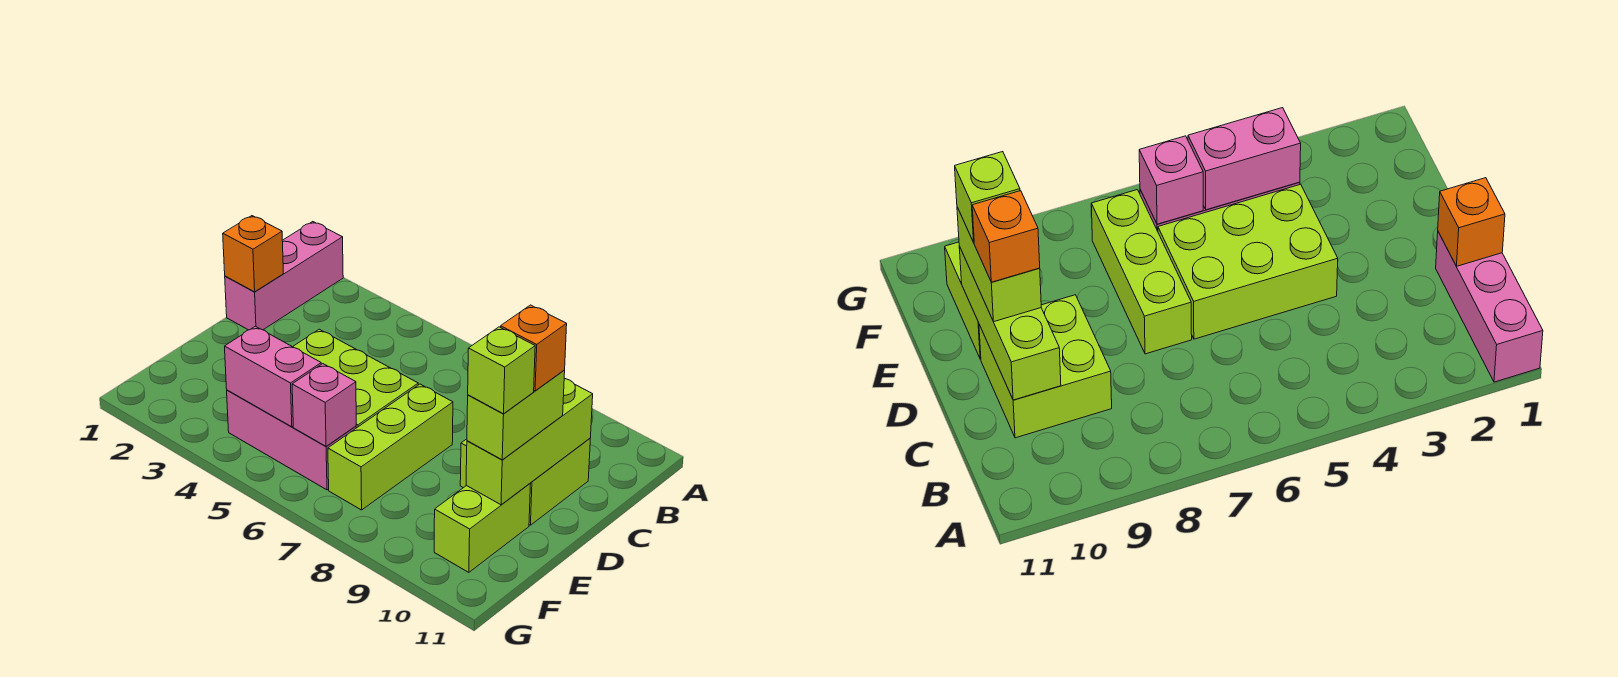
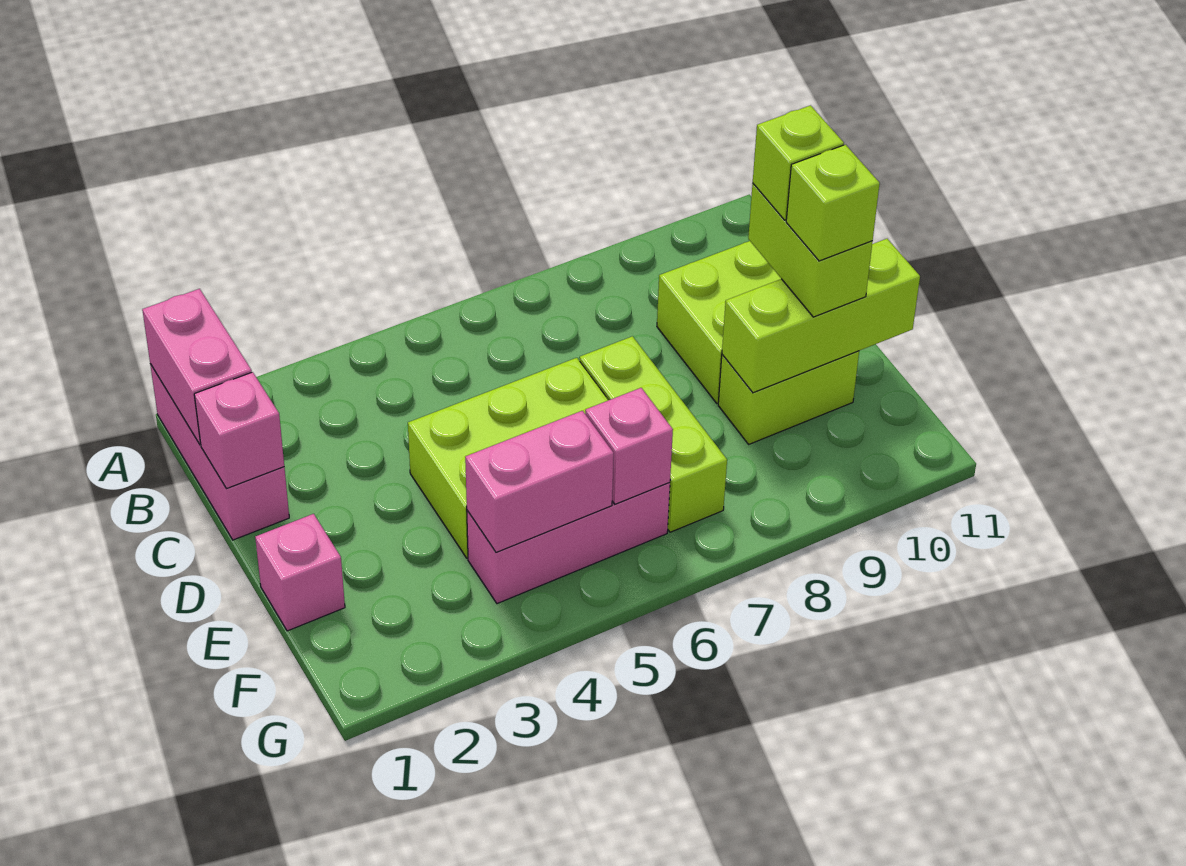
none -> pink brick A1:B1 level 2
orange brick C1 level 2 -> pink brick C1 level 2
lime brick C10:E10 level 2 -> lime brick E9:E11 level 2
orange brick D10 level 4 -> lime brick D10 level 4
none -> pink brick E1 level 1
lime brick E10:F10 level 1 -> lime brick E9:E10 level 1

